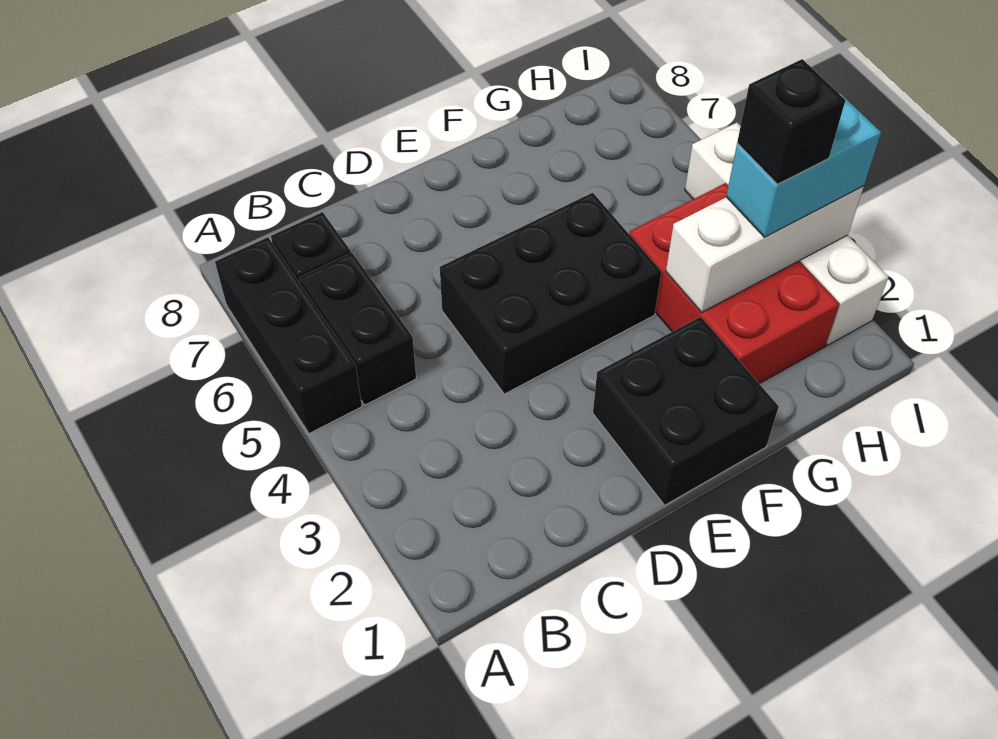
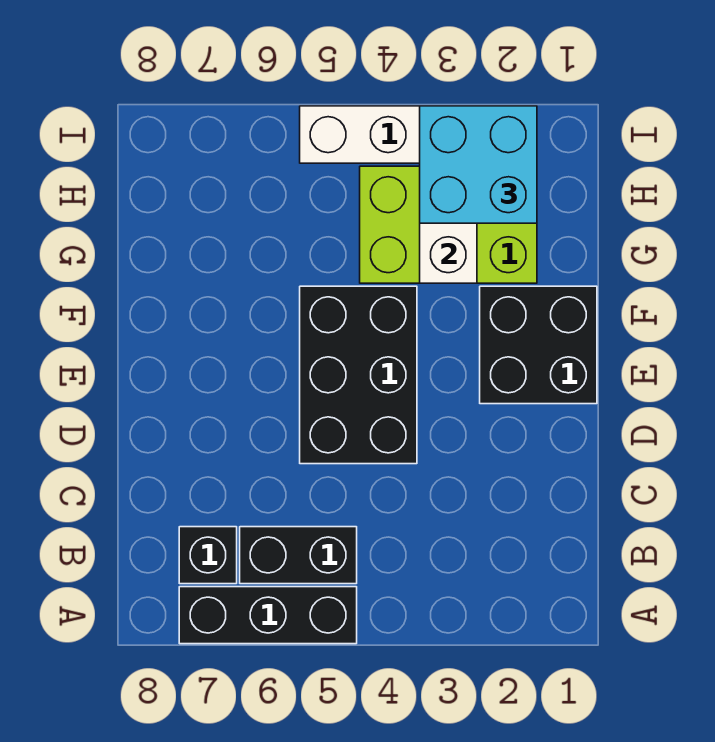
red brick G2:H4 level 1 -> lime brick G2:H4 level 1
cyan brick H3:I3 level 3 -> cyan brick H2:I3 level 3
black brick H3 level 4 -> none

